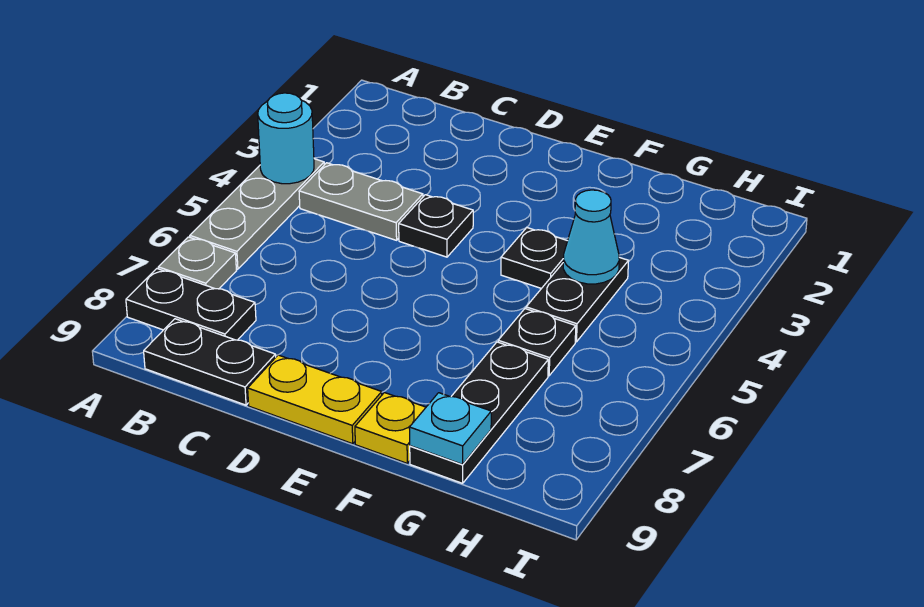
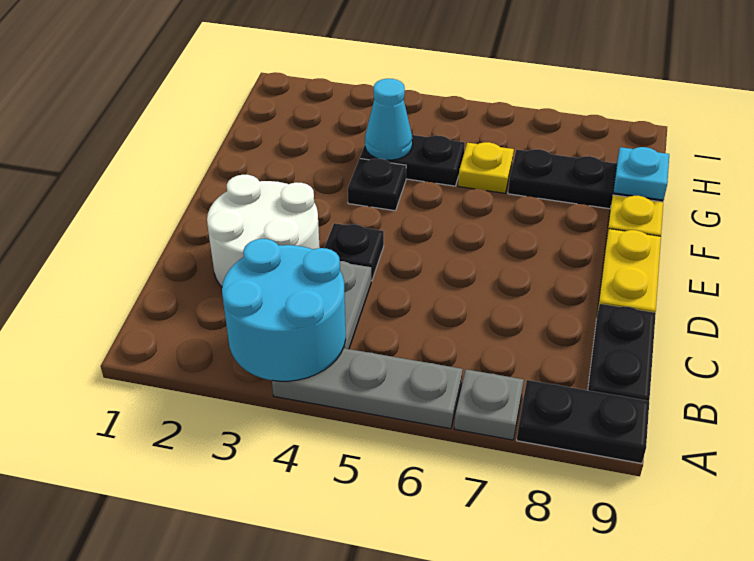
cyan round brick A4 level 2 -> cyan round brick A3:B4 level 2
black plate A8:B8 level 1 -> black plate A8:A9 level 1
none -> white round brick C2:D3 level 1
black plate G6 level 1 -> yellow plate G6 level 1

